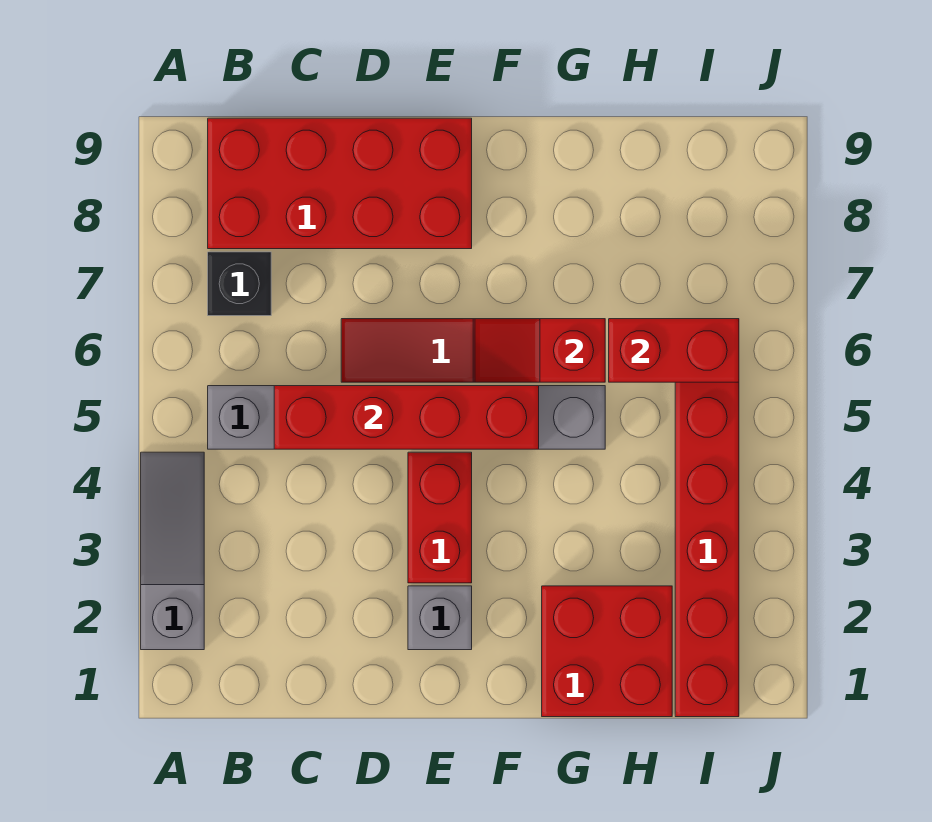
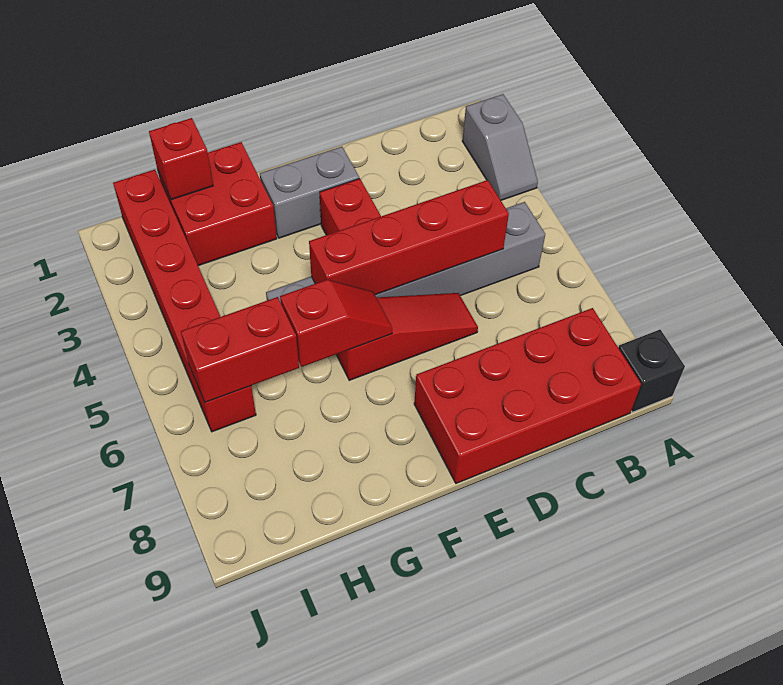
grey slope A2:A4 level 1 top 2 -> grey slope A2:A3 level 1 top 2
black brick B7 level 1 -> black brick A9 level 1
grey brick E2 level 1 -> grey brick E2:F2 level 1
none -> red brick H1 level 2

